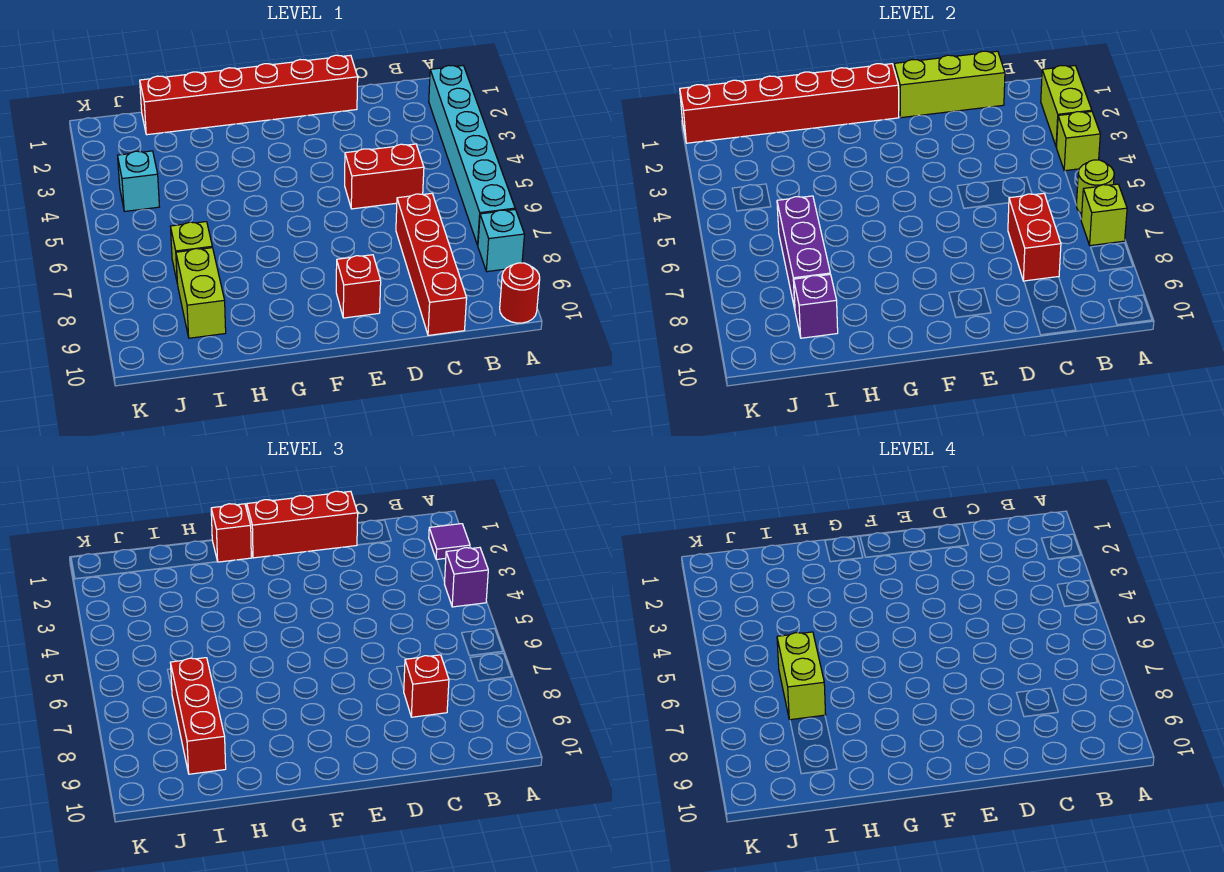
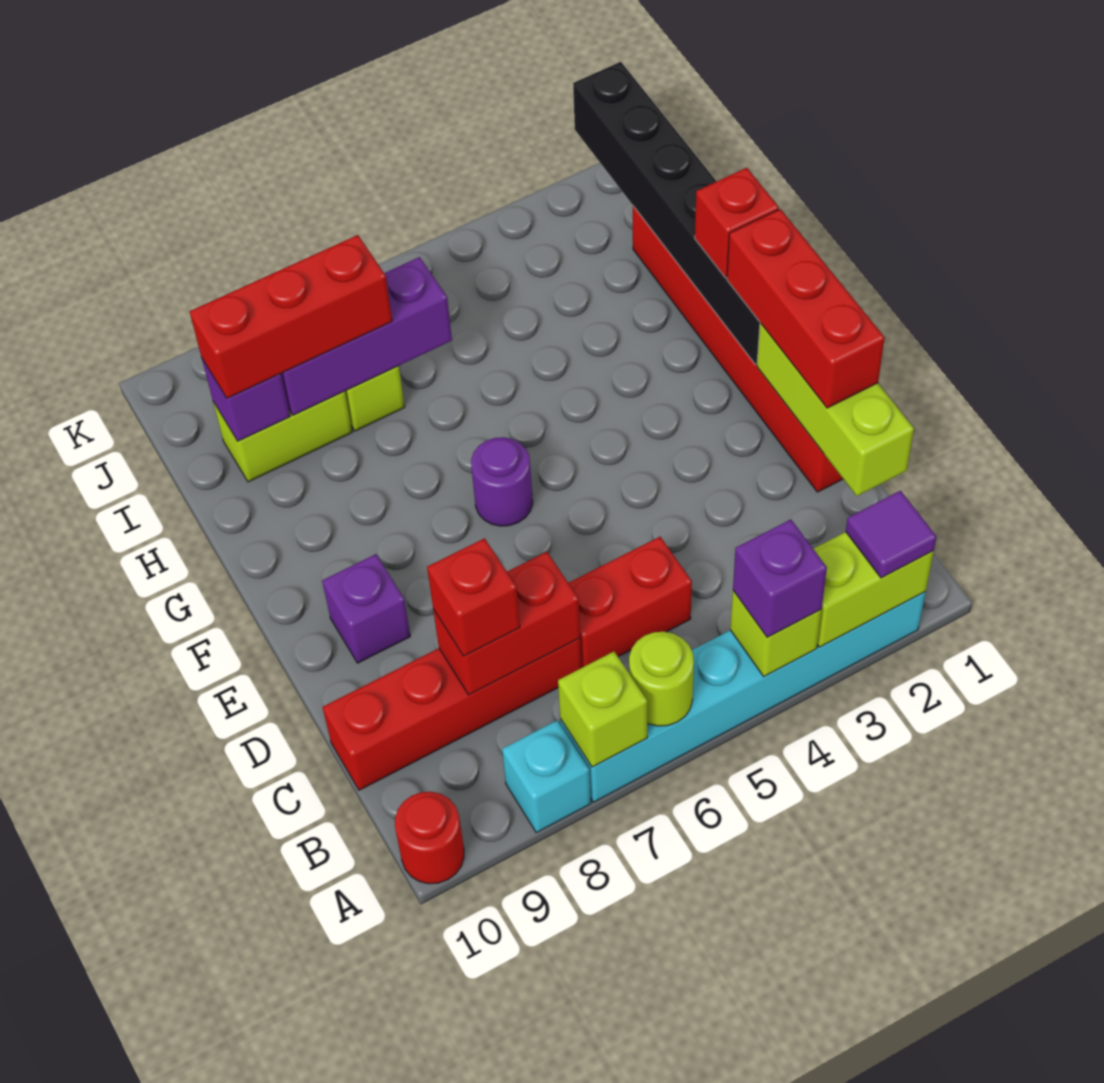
red brick C5:D5 level 1 -> red brick C5:C6 level 1
red brick E9 level 1 -> purple brick E9 level 1
red brick F1:K1 level 2 -> black brick F1:K1 level 2
none -> purple round brick F6 level 1
lime brick I6:I7 level 4 -> none
cyan brick J4 level 1 -> none

